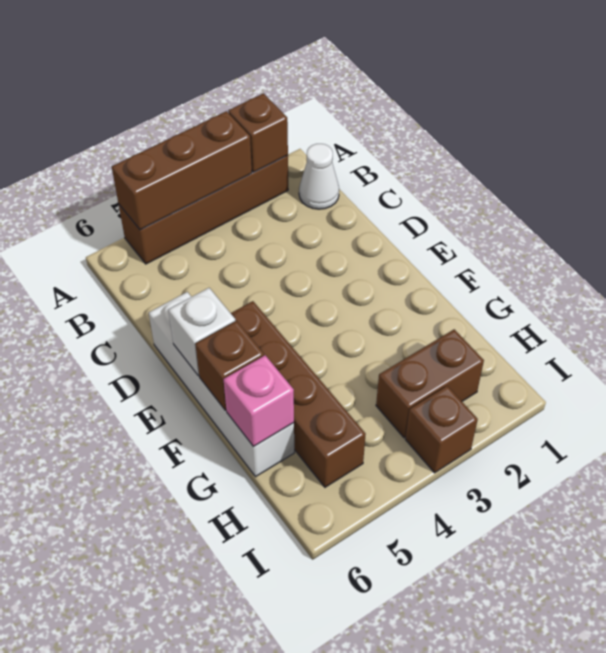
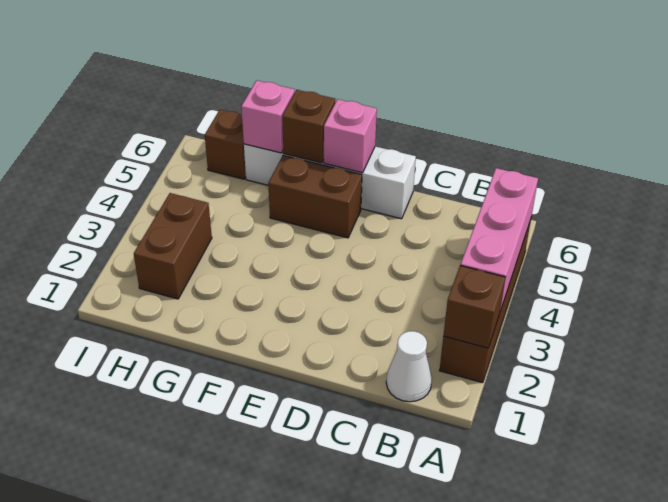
brown brick A3:A5 level 2 -> pink brick A3:A5 level 2
brown brick E5:H5 level 1 -> brown brick E5:F5 level 1
white brick E6 level 2 -> pink brick E6 level 2
brown brick I3 level 1 -> brown brick H6 level 1

